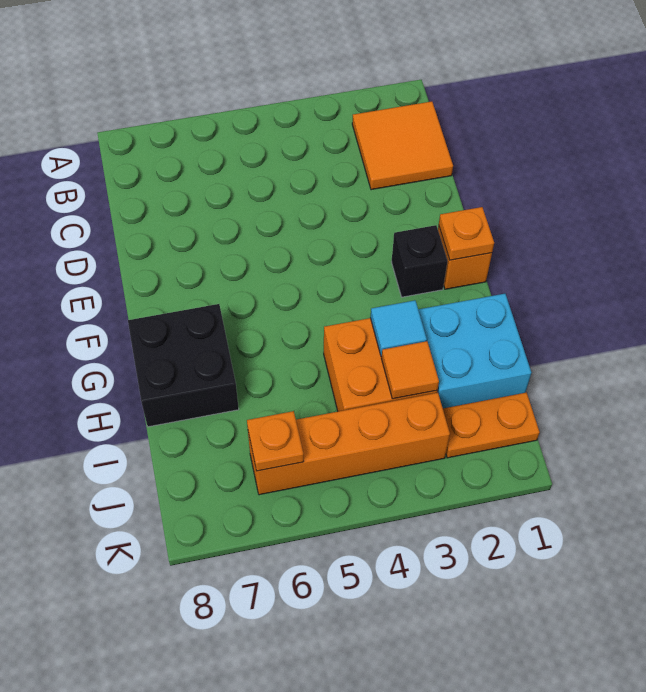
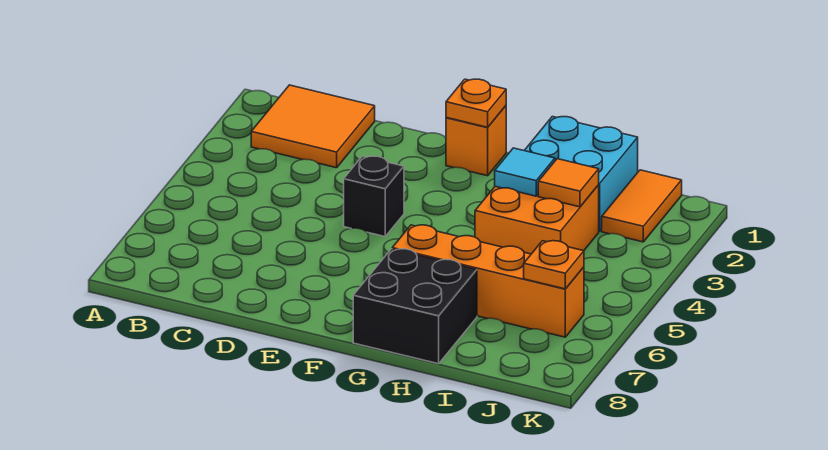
black brick F2 level 1 -> black brick E4 level 1
orange plate J1:J2 level 1 -> orange tile J1:J2 level 1
orange brick J3:J6 level 1 -> orange brick G6:J6 level 1

